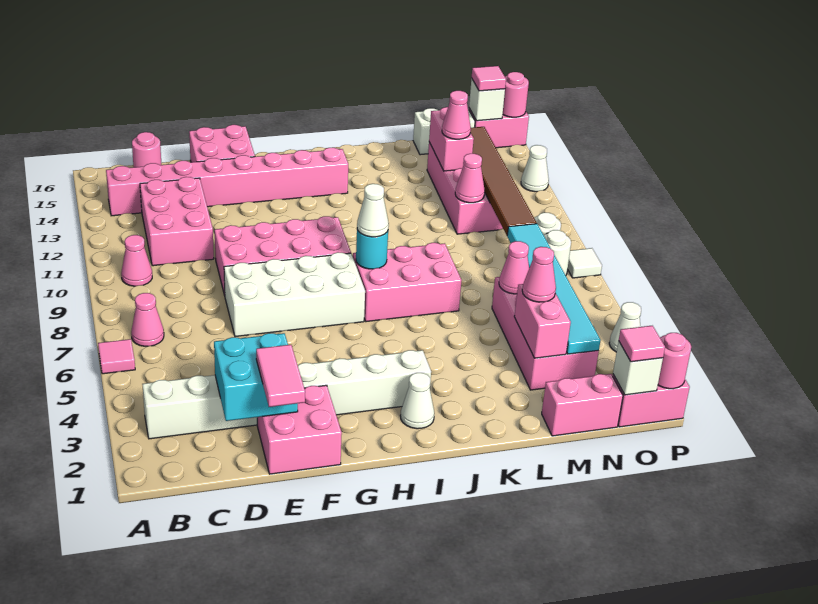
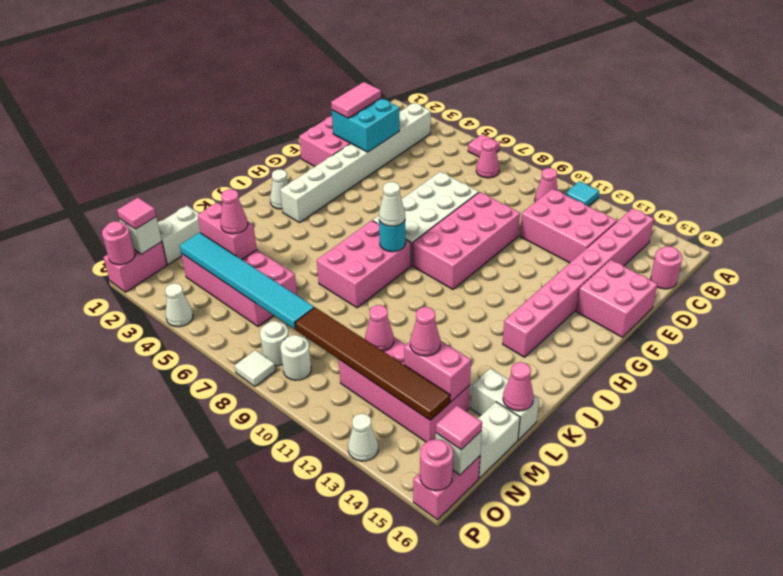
none -> cyan tile A11 level 1
pink tile E1:E2 level 3 -> pink tile D2:E2 level 3
none -> white brick L15:L16 level 1
pink brick M1:N1 level 1 -> white brick M1:N1 level 1
pink cone M6 level 2 -> pink cone L16 level 2

